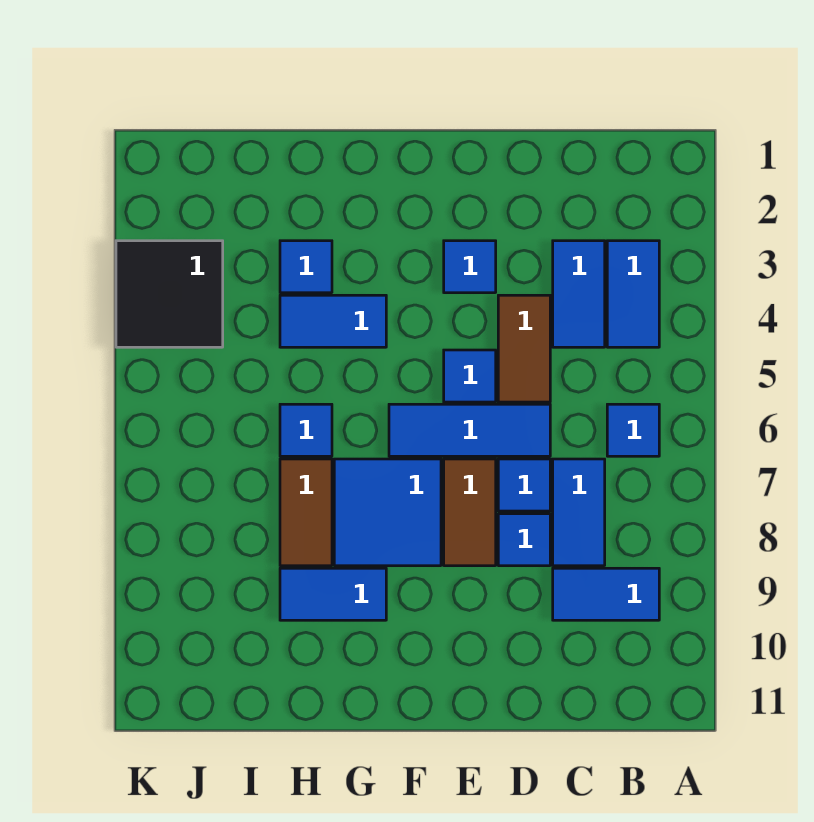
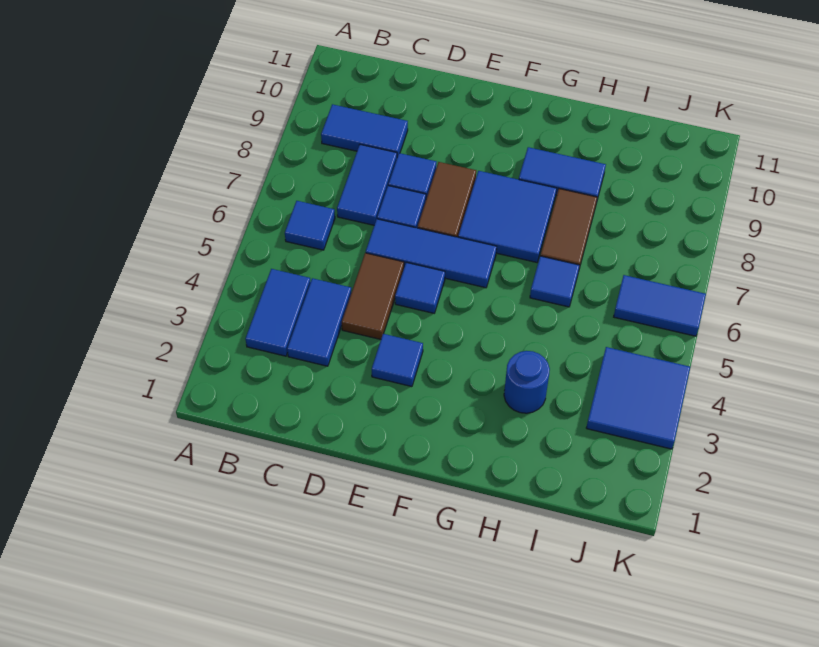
blue tile G4:H4 level 1 -> blue tile J6:K6 level 1
blue tile H3 level 1 -> blue round brick H3 level 1
black tile J3:K4 level 1 -> blue tile J3:K4 level 1

